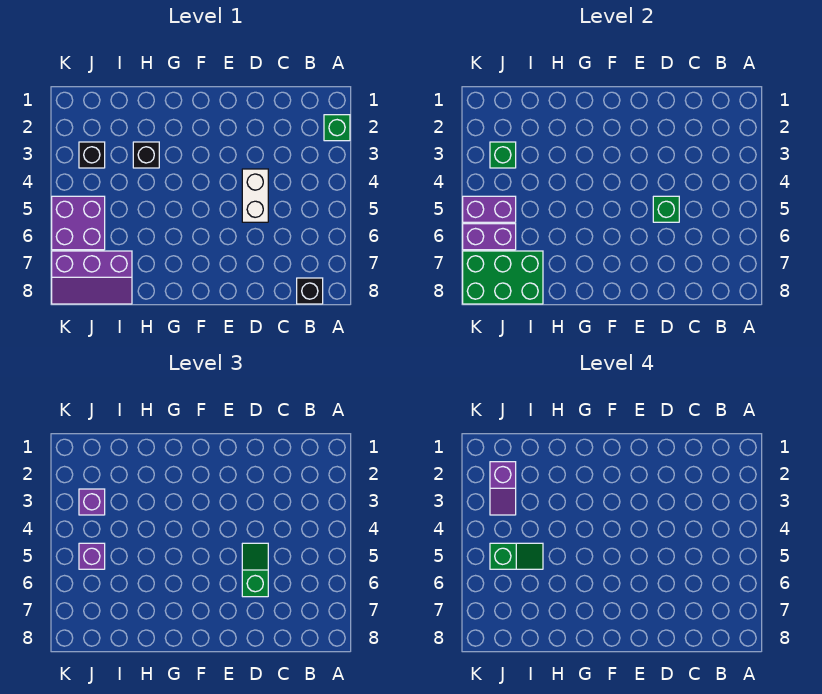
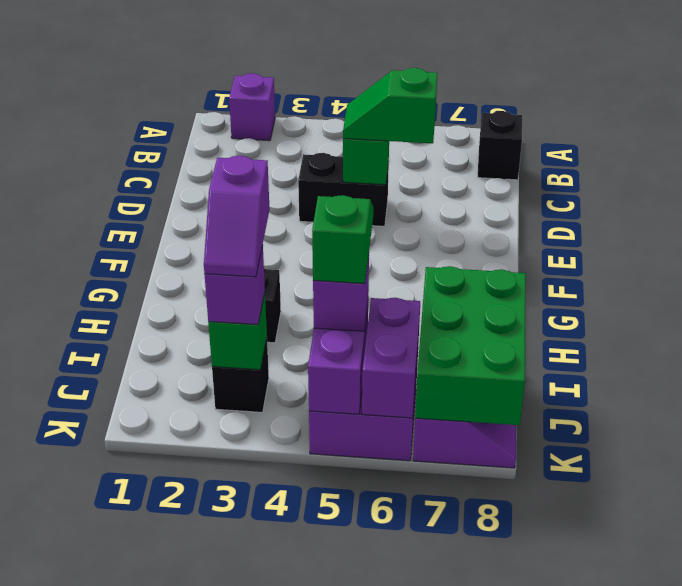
green brick A2 level 1 -> purple brick A2 level 1
white brick D4:D5 level 1 -> black brick D4:D5 level 1
purple slope J2:J3 level 4 top 2 -> purple slope I3:J3 level 4 top I

